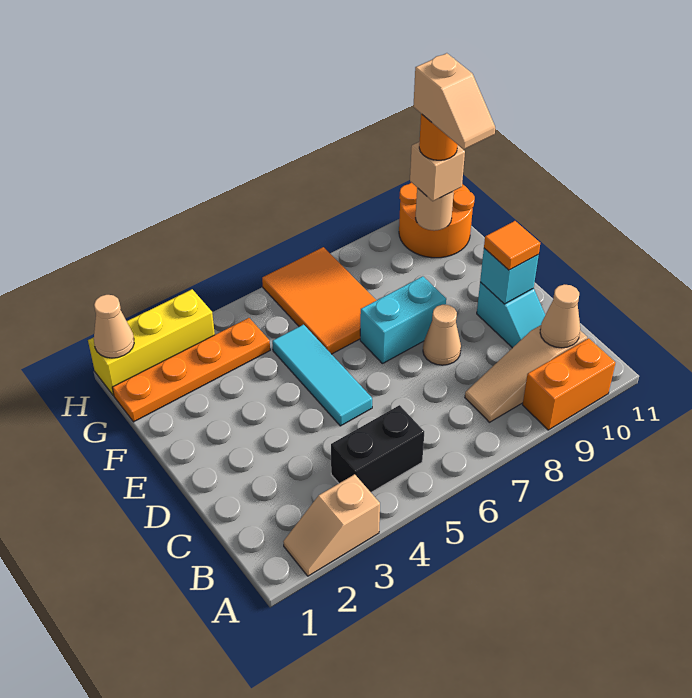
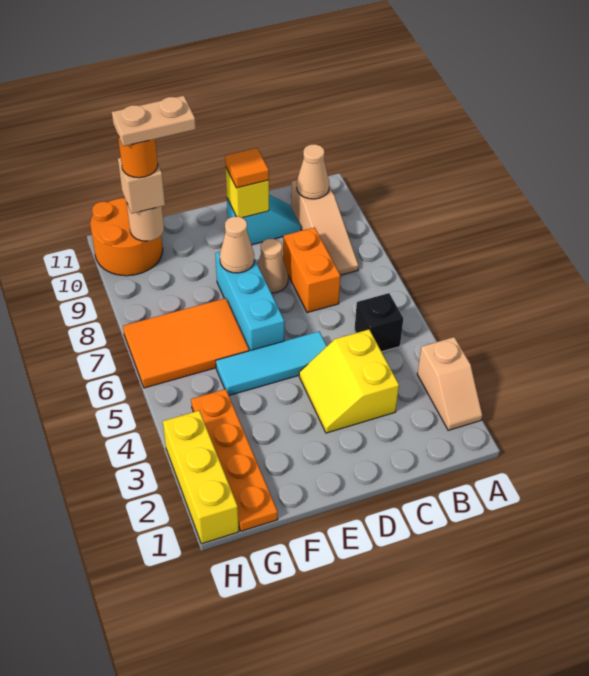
orange brick A9:A10 level 1 -> orange brick C7:C8 level 1
black brick B4:B5 level 1 -> black brick B5 level 1
none -> yellow slope C3:D4 level 1 top C
cyan brick D10 level 2 -> yellow brick D10 level 2
cyan brick E7:E8 level 1 -> cyan brick E6:E8 level 1
tan slope F10:G10 level 5 top G -> tan plate F10:G10 level 5
tan cone H1 level 2 -> tan cone E8 level 2

